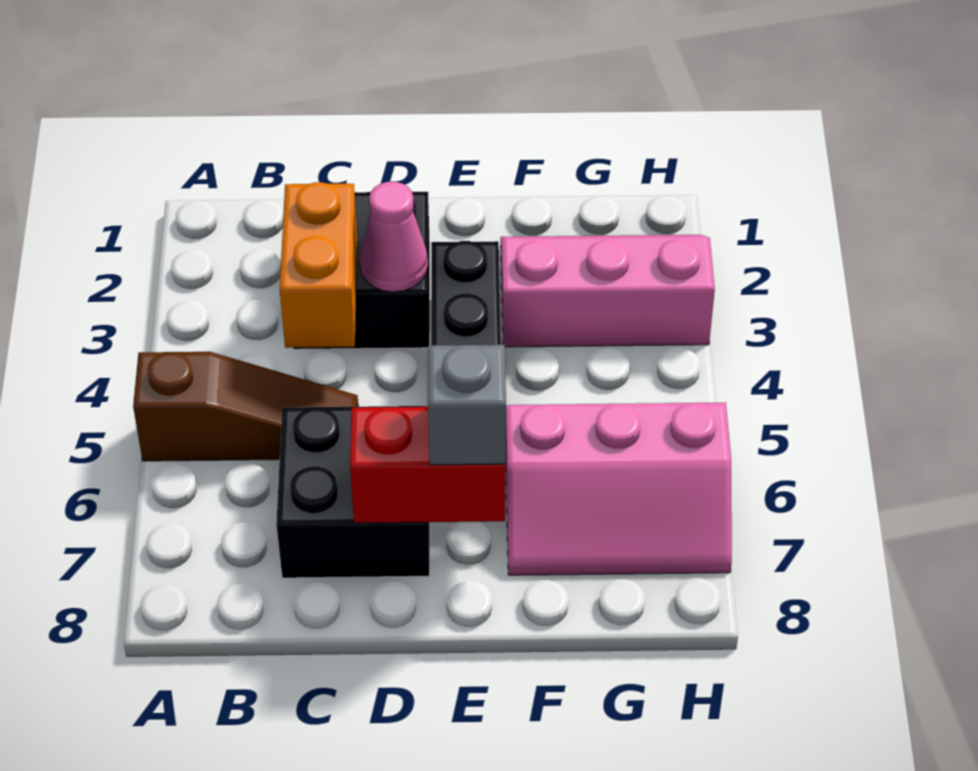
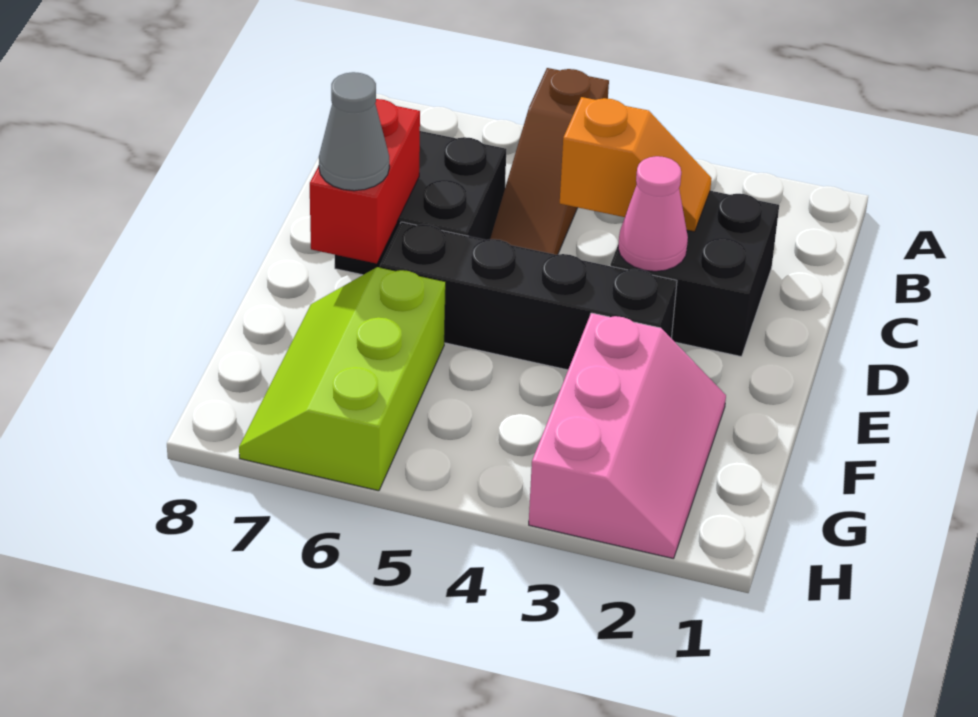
orange brick C3:C4 level 2 -> orange slope C3:C4 level 2 top 4
grey brick E7 level 3 -> grey cone E7 level 3
pink slope F6:H7 level 1 top 6 -> lime slope F6:H7 level 1 top 6

